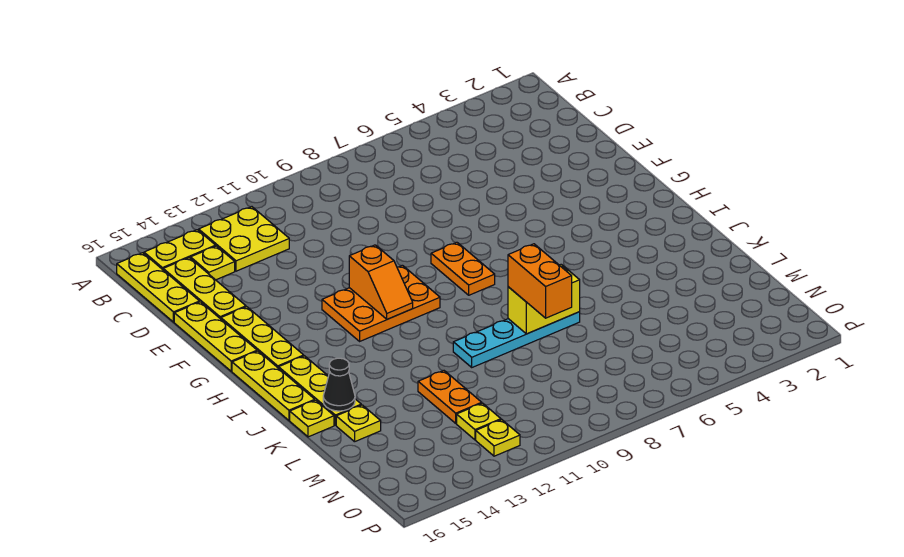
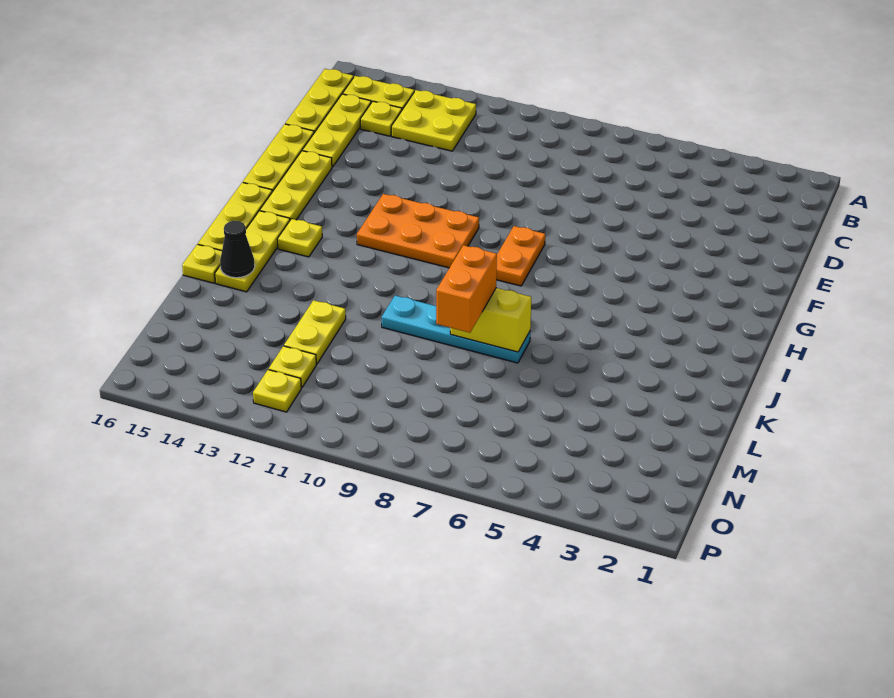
orange slope G11:H11 level 2 top G -> none
orange plate L12:M12 level 1 -> yellow plate L12:M12 level 1
yellow plate L15 level 1 -> yellow plate I14 level 1

